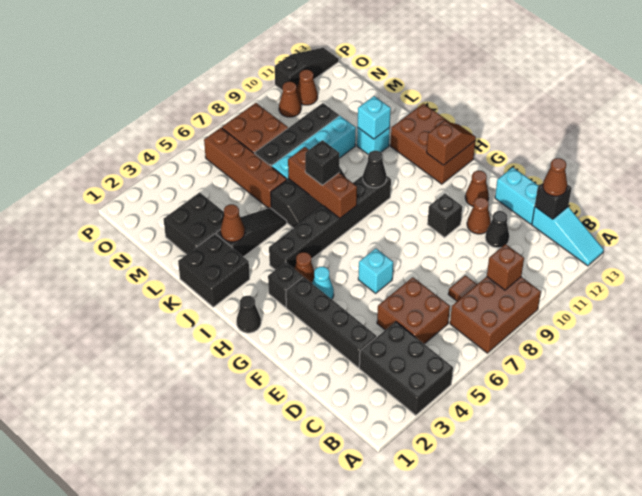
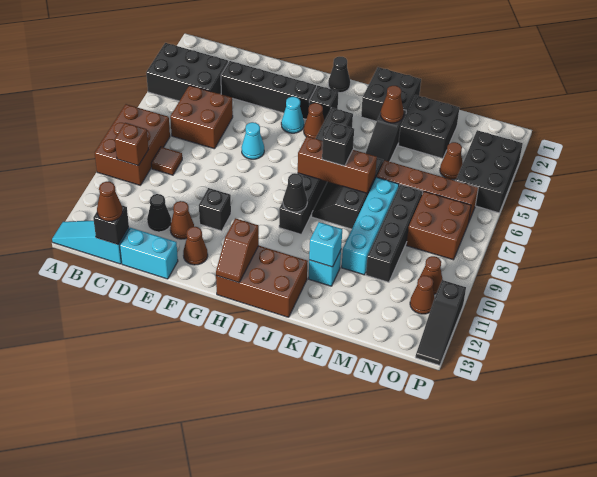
cyan brick F6 level 1 -> cyan cone F6 level 1
none -> brown cone N4 level 1
none -> black brick O3:P5 level 1

